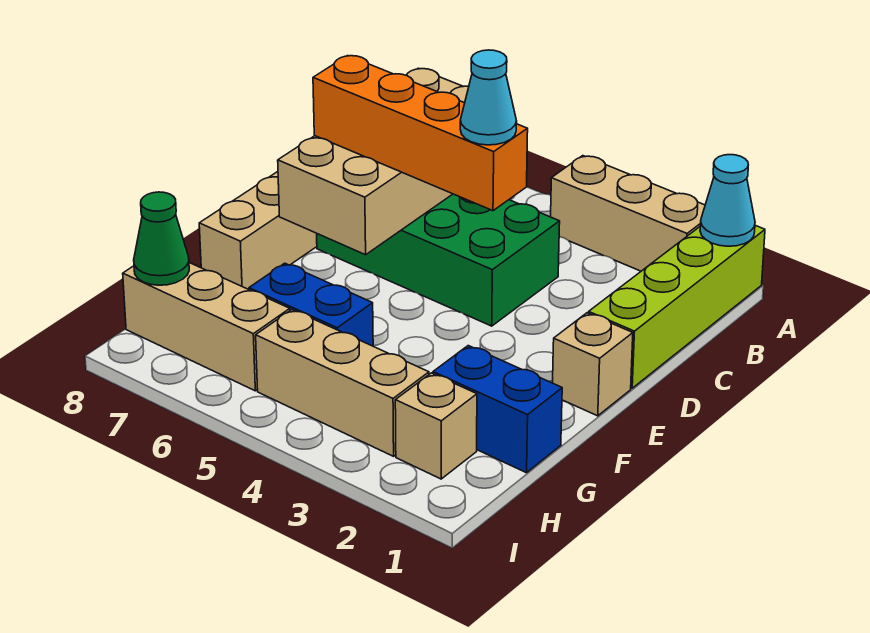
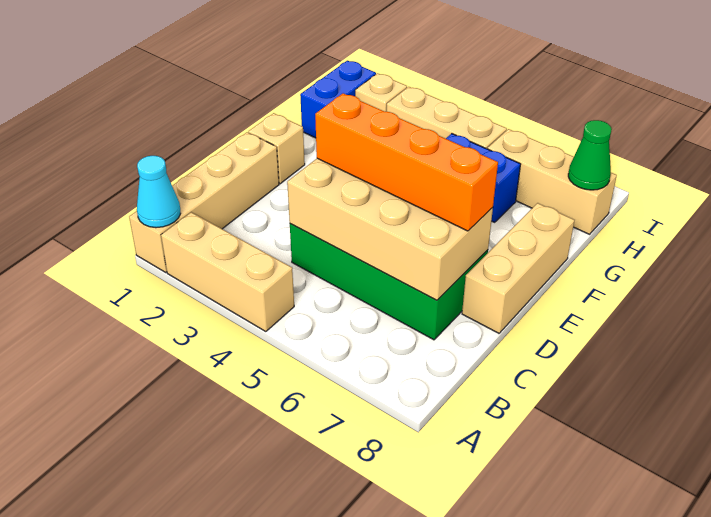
lime brick A1:D1 level 1 -> tan brick A1:D1 level 1
tan brick B6:E7 level 2 -> tan brick C4:D7 level 2
cyan cone D4 level 4 -> none
blue brick G1:G2 level 1 -> blue brick G1:H1 level 1

